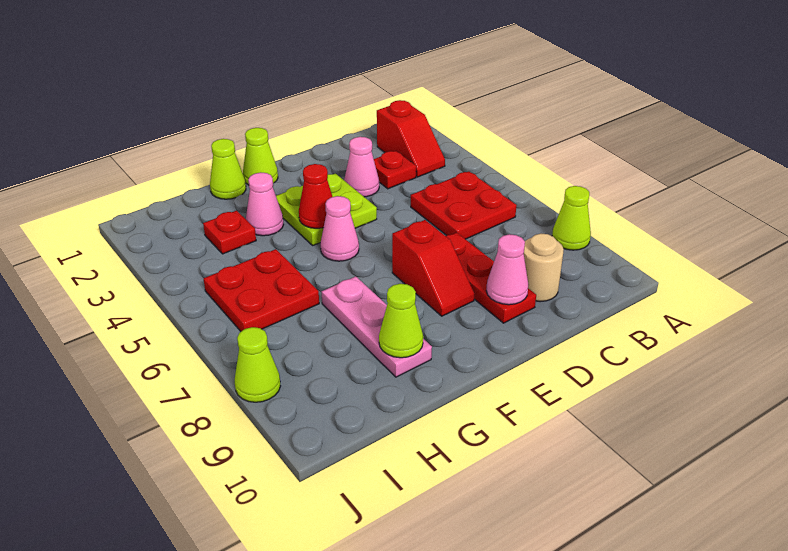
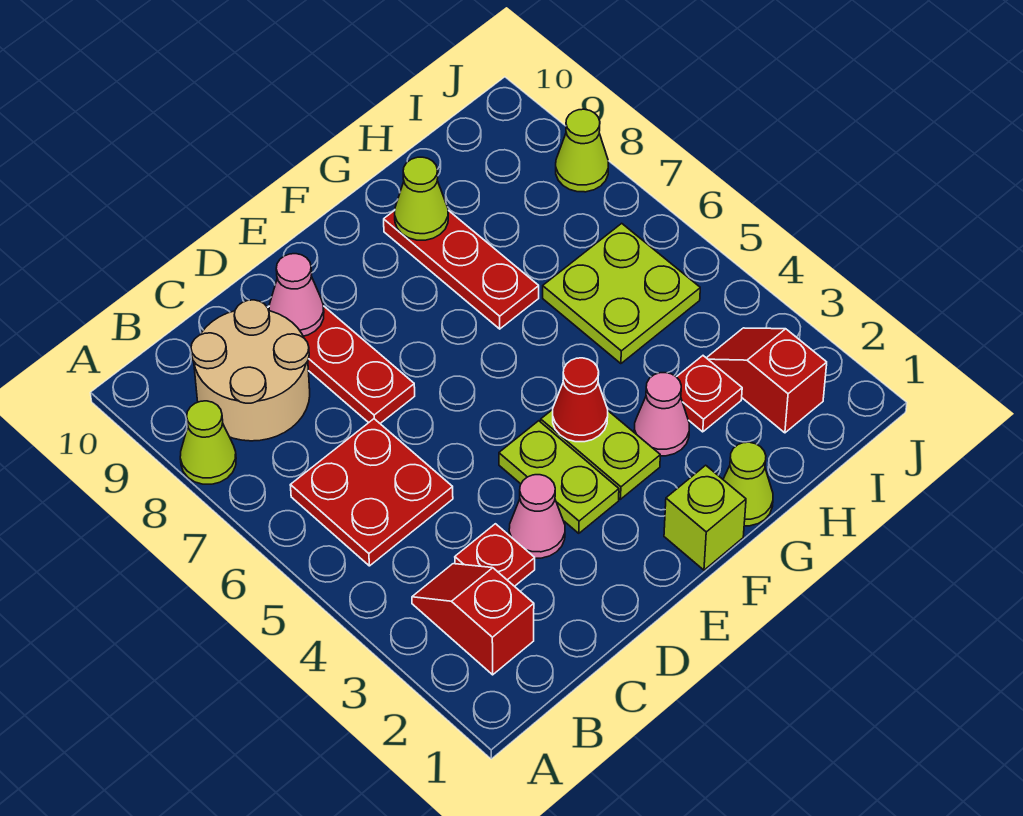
tan round brick C9 level 1 -> tan round brick B8:C9 level 1
red slope E7:E8 level 1 top 7 -> red slope I2:I3 level 1 top 2
lime cone F1 level 1 -> lime brick F1 level 1
pink cone F5 level 1 -> none
pink plate G7:G9 level 1 -> red plate G7:G9 level 1
red plate H5:I6 level 1 -> lime plate H5:I6 level 1

